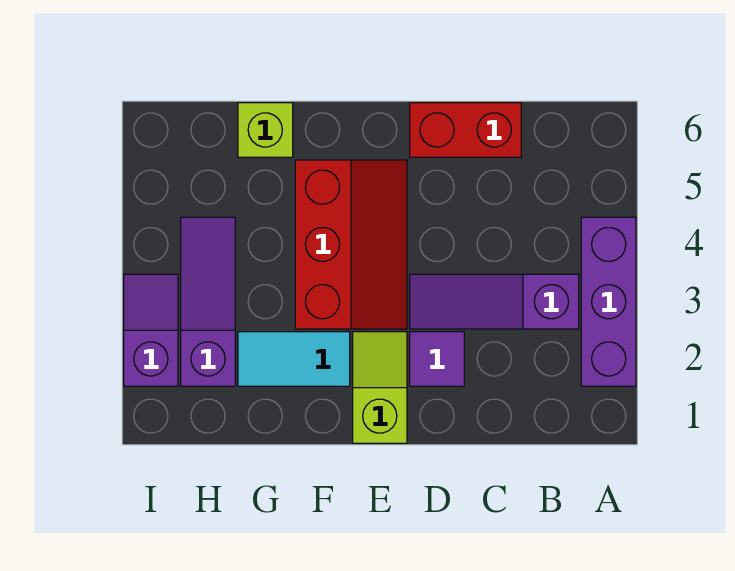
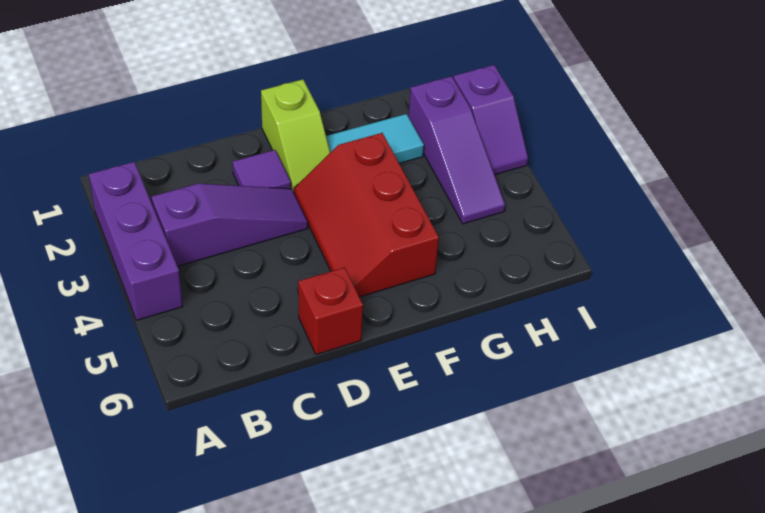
red brick C6:D6 level 1 -> red brick D6 level 1
lime brick G6 level 1 -> none

